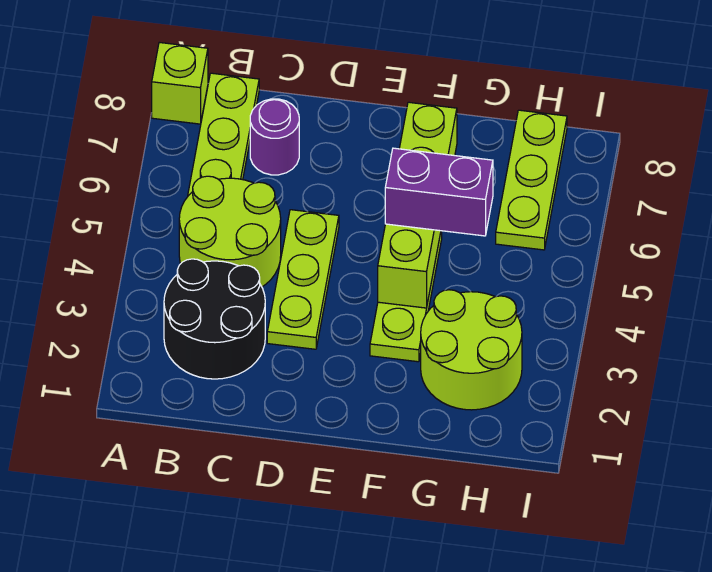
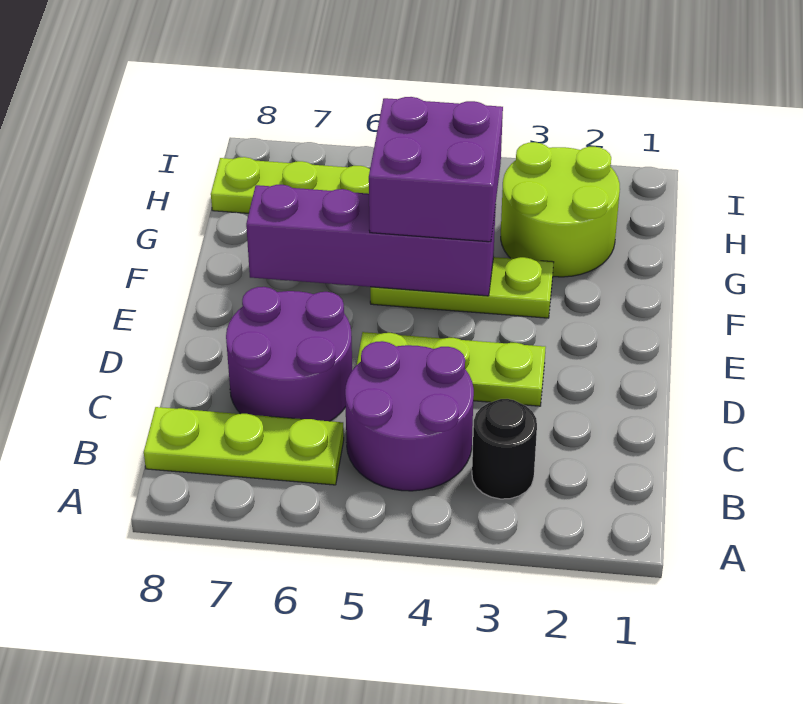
lime brick A8 level 1 -> none
black round brick B2:C3 level 1 -> black round brick B3 level 1
lime round brick B4:C5 level 1 -> purple round brick B4:C5 level 1
purple round brick C7 level 1 -> purple round brick C6:D7 level 1
lime brick F4:F7 level 2 -> purple brick F4:F7 level 2
purple brick F5:G5 level 3 -> purple brick F4:G5 level 3

